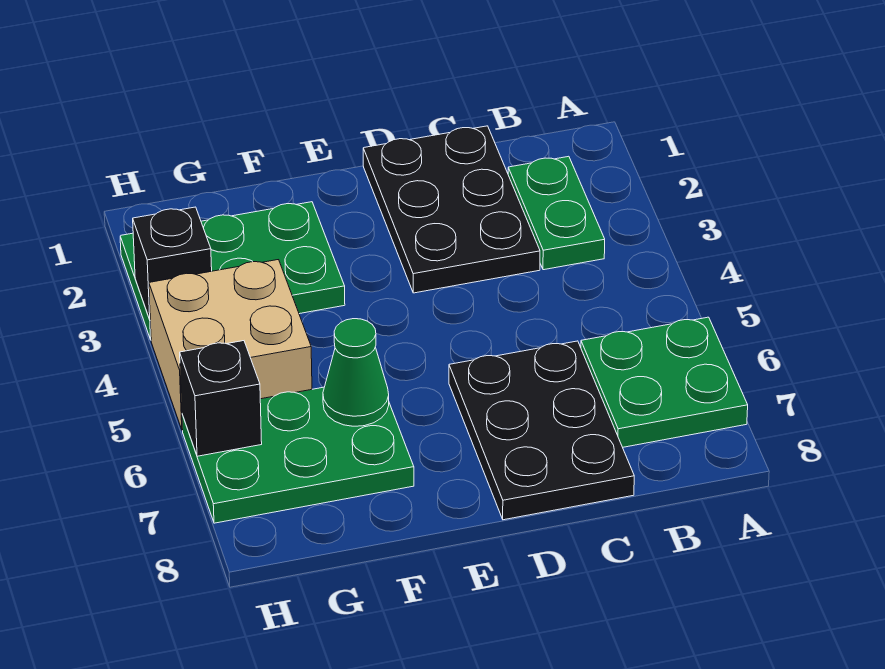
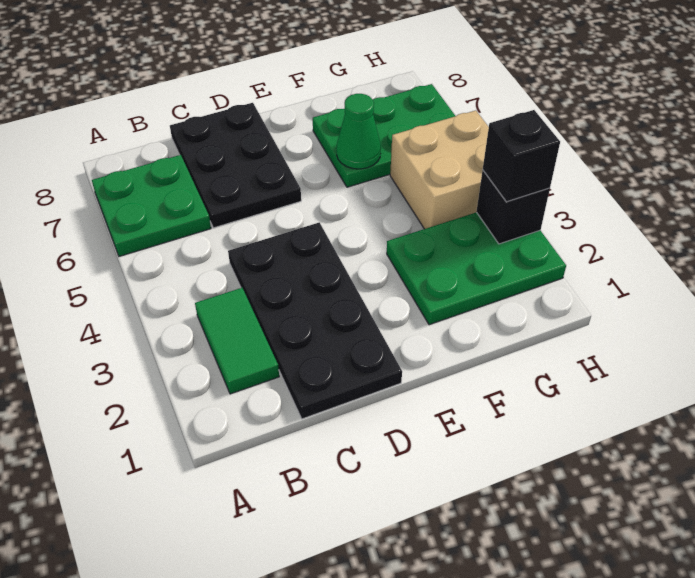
green plate B2:B3 level 1 -> green tile B2:B3 level 1
black plate C1:D3 level 1 -> black plate C1:D4 level 1
black brick H6 level 2 -> black brick H3 level 3

